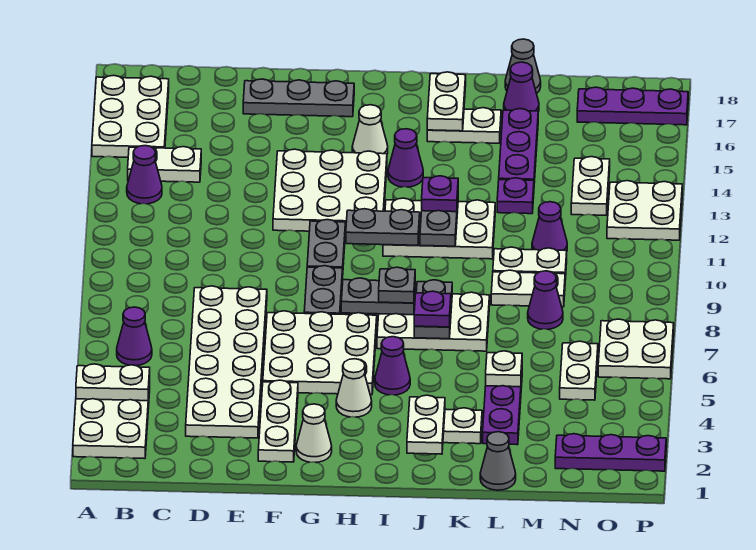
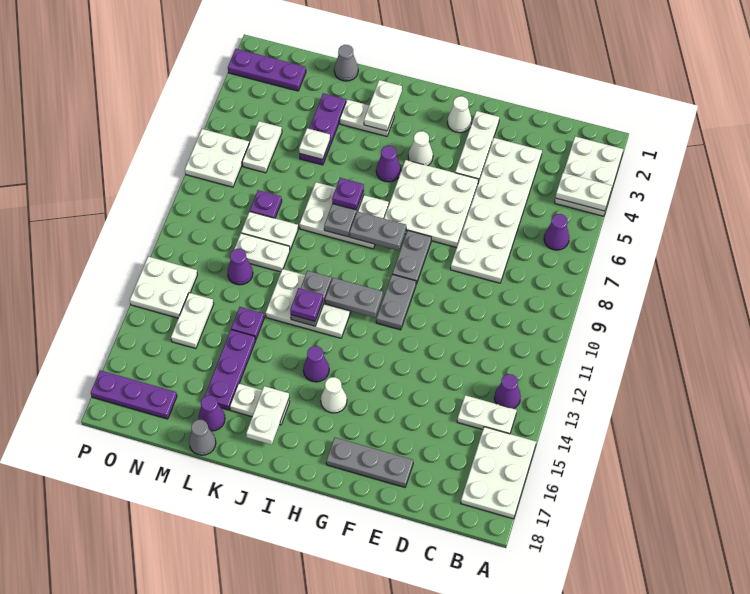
white plate F12:H14 level 1 -> none
grey plate I8 level 3 -> none
purple cone M8 level 1 -> purple plate M8 level 1

